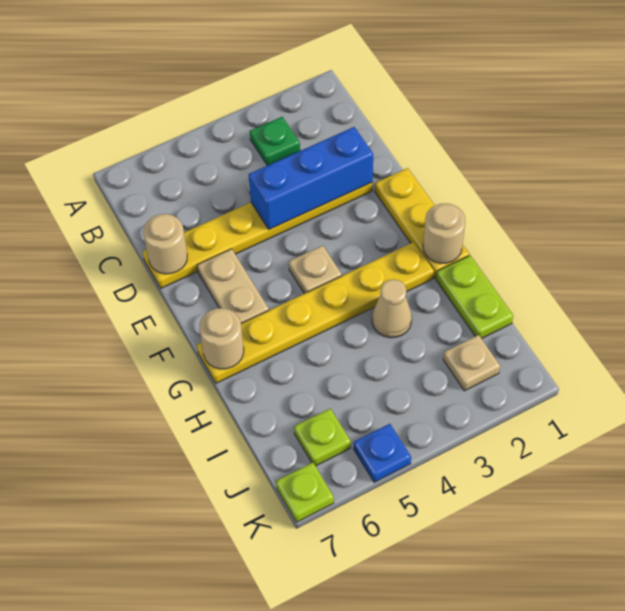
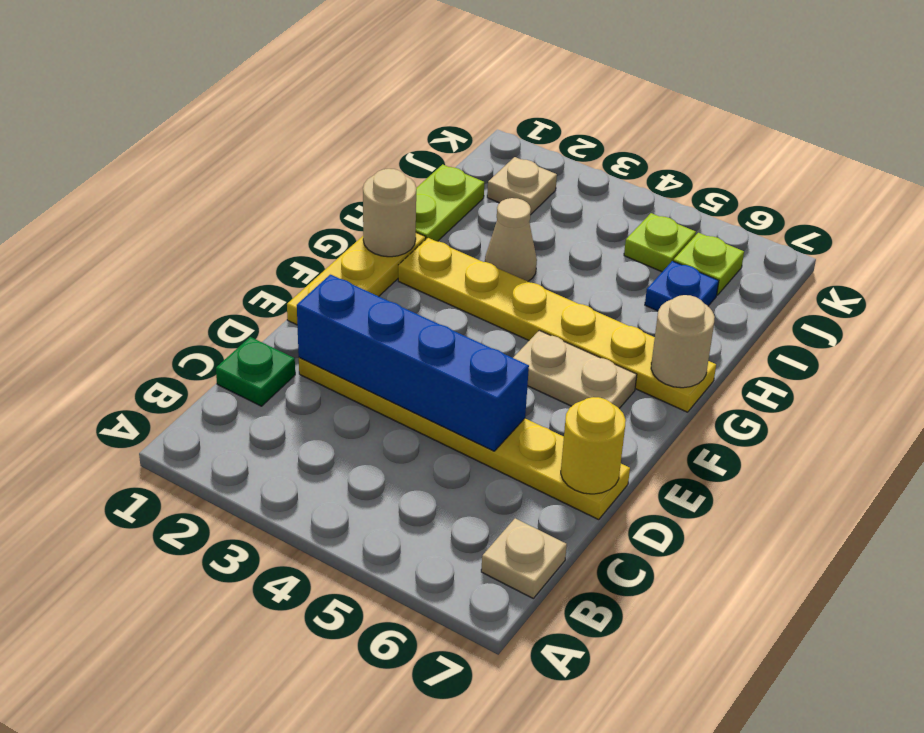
green plate B3 level 1 -> green plate C1 level 1
blue brick D2:D4 level 2 -> blue brick D2:D5 level 2
tan round brick D7 level 2 -> yellow round brick D7 level 2
tan plate E6:F6 level 1 -> tan plate F5:F6 level 1
tan plate F4 level 1 -> tan plate B7 level 1
blue plate K5 level 1 -> blue plate I6 level 1
lime plate K7 level 1 -> lime plate J5 level 1

